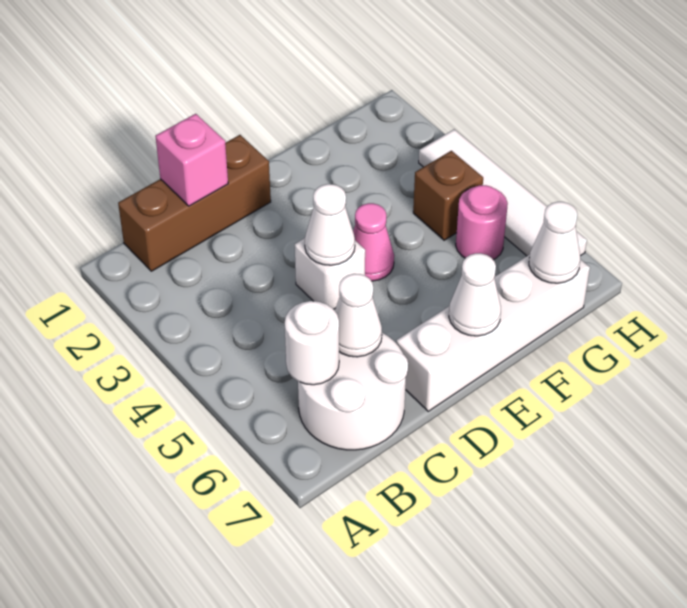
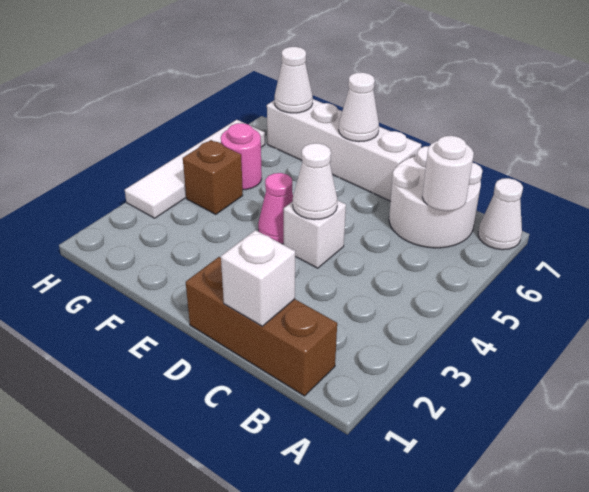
pink brick C1 level 2 -> white brick C1 level 2
white cone C6 level 2 -> white cone A7 level 1

